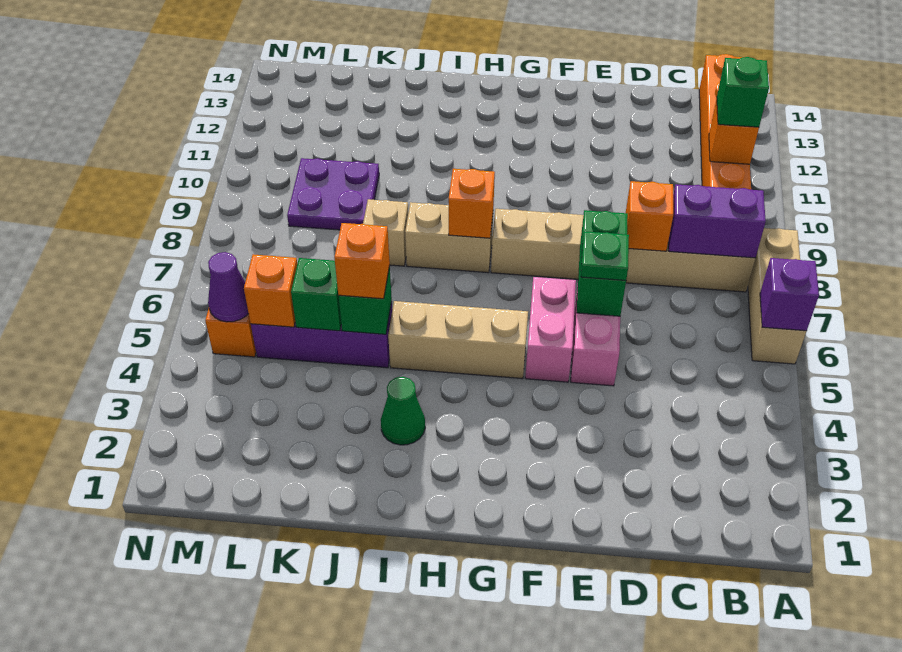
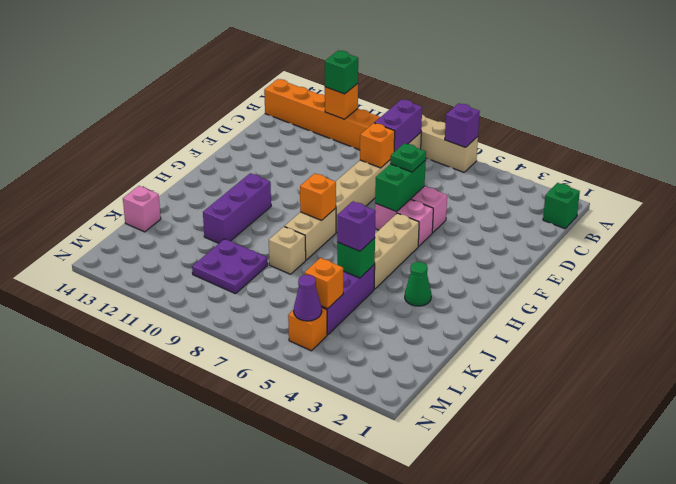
green brick E6:E7 level 2 -> green brick E6:F6 level 2
none -> purple brick H11:J11 level 1
orange brick J5 level 3 -> purple brick J5 level 3
green brick K5 level 2 -> green brick B1 level 1
none -> pink brick K14 level 1

